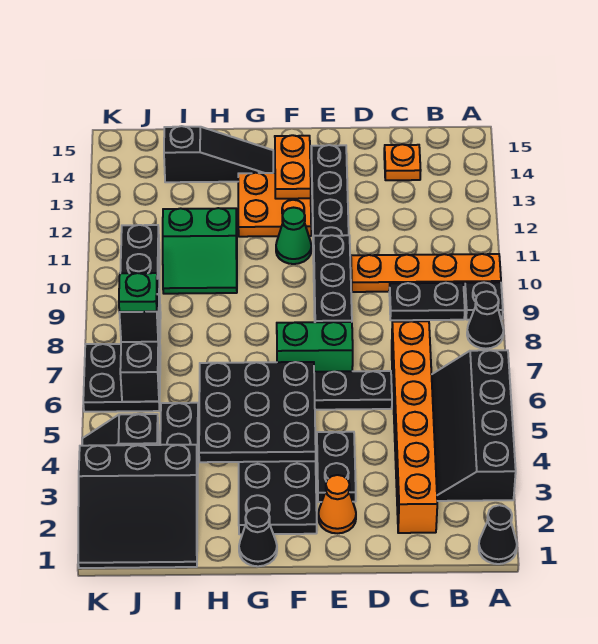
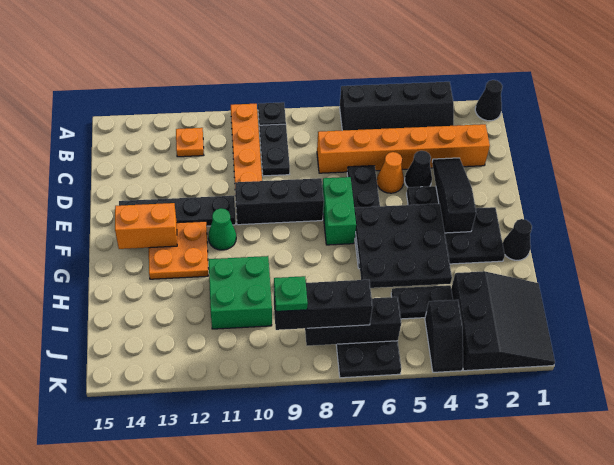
black cone A8 level 1 -> black cone D4 level 1
orange plate C14 level 1 -> orange plate B12 level 1
orange cone E2 level 1 -> orange cone D5 level 1
orange plate F13:F14 level 2 -> orange brick F13:F14 level 2
black slope G14:I14 level 1 top I -> black slope D3:F3 level 2 top F
green slope H10:I11 level 1 top 11 -> green brick H10:I11 level 1
green plate J7 level 4 -> green plate J9 level 4

